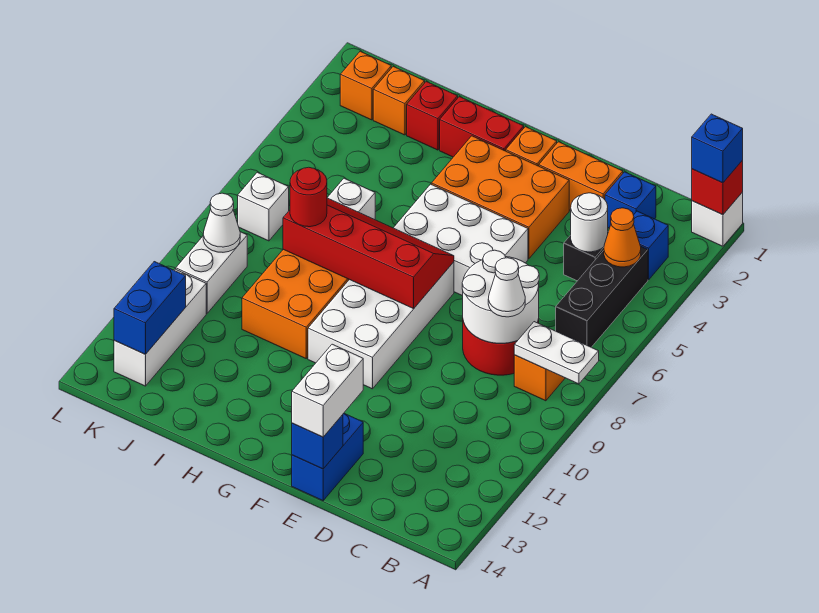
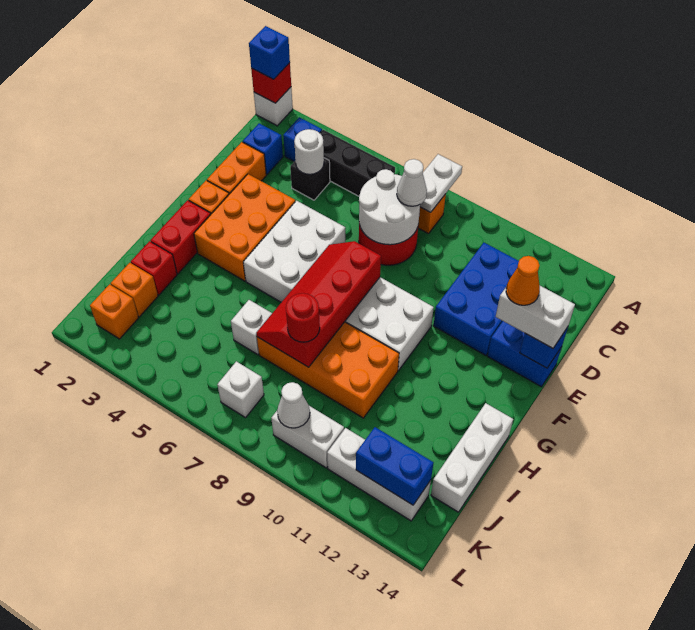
orange cone B4 level 2 -> orange cone E13 level 4
none -> blue brick C11:E12 level 1
none -> white brick H14:J14 level 1

